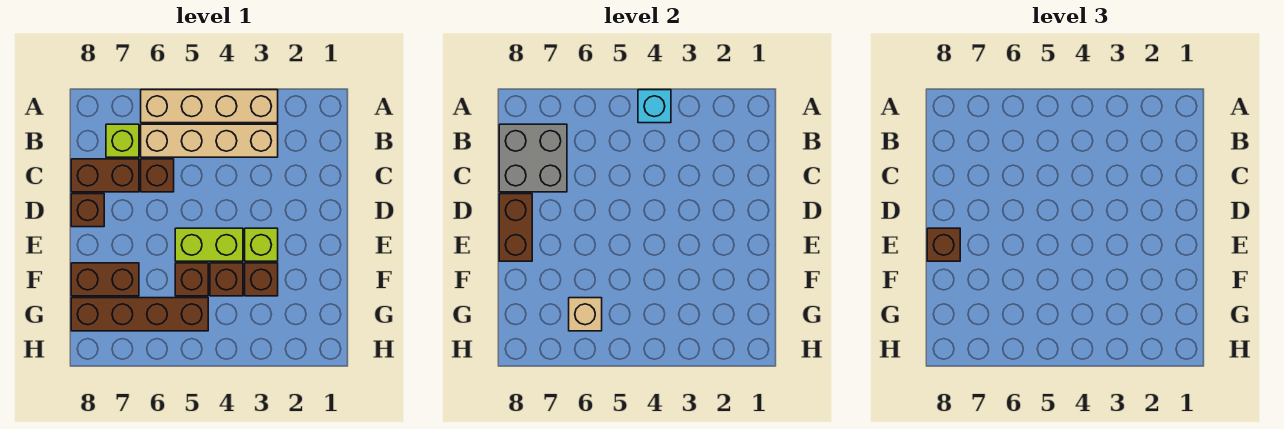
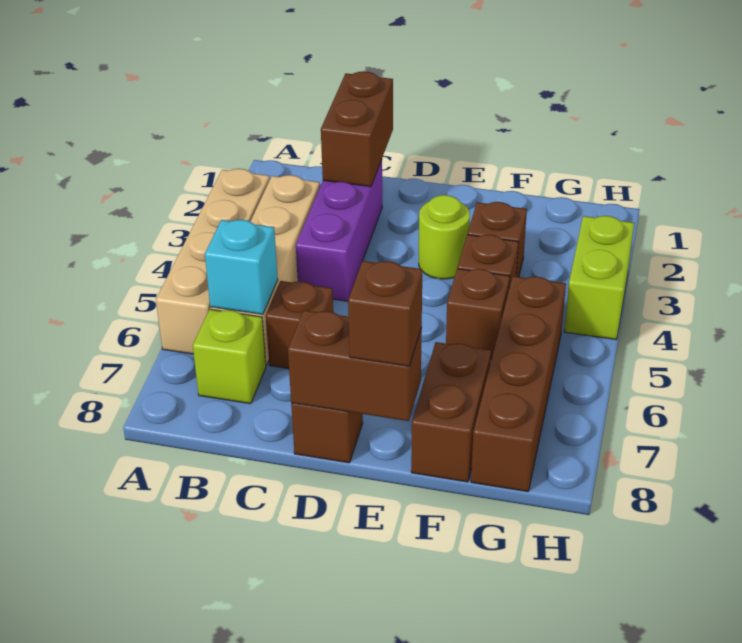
cyan brick A4 level 2 -> cyan brick B6 level 2
grey brick B7:C8 level 2 -> none
none -> purple brick C2:C4 level 1
brown brick C7:C8 level 1 -> brown brick C1:C2 level 2
lime brick E3 level 1 -> lime round brick E3 level 1
lime brick E4:E5 level 1 -> lime brick H3:H4 level 1
tan brick G6 level 2 -> none

